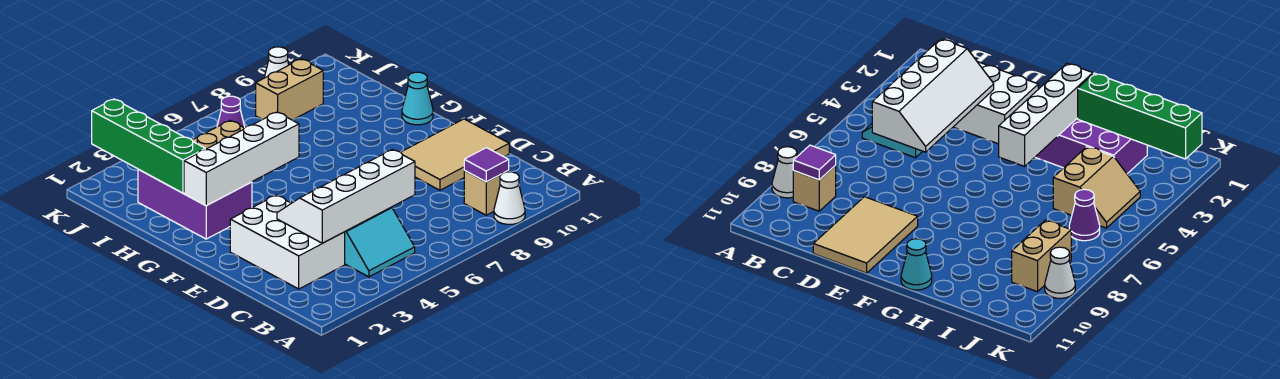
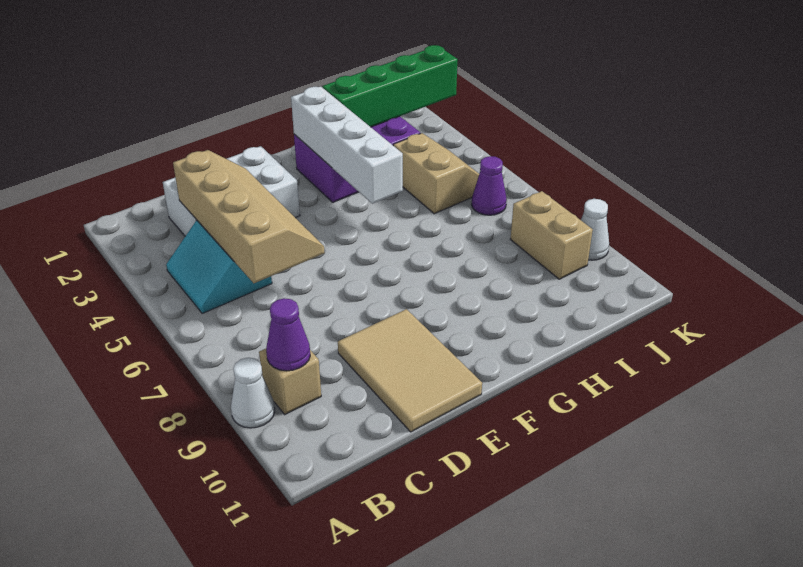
purple tile B9 level 2 -> purple cone B9 level 2
white slope C3:D6 level 2 top C -> tan slope C3:D6 level 2 top C
cyan cone G11 level 1 -> none

